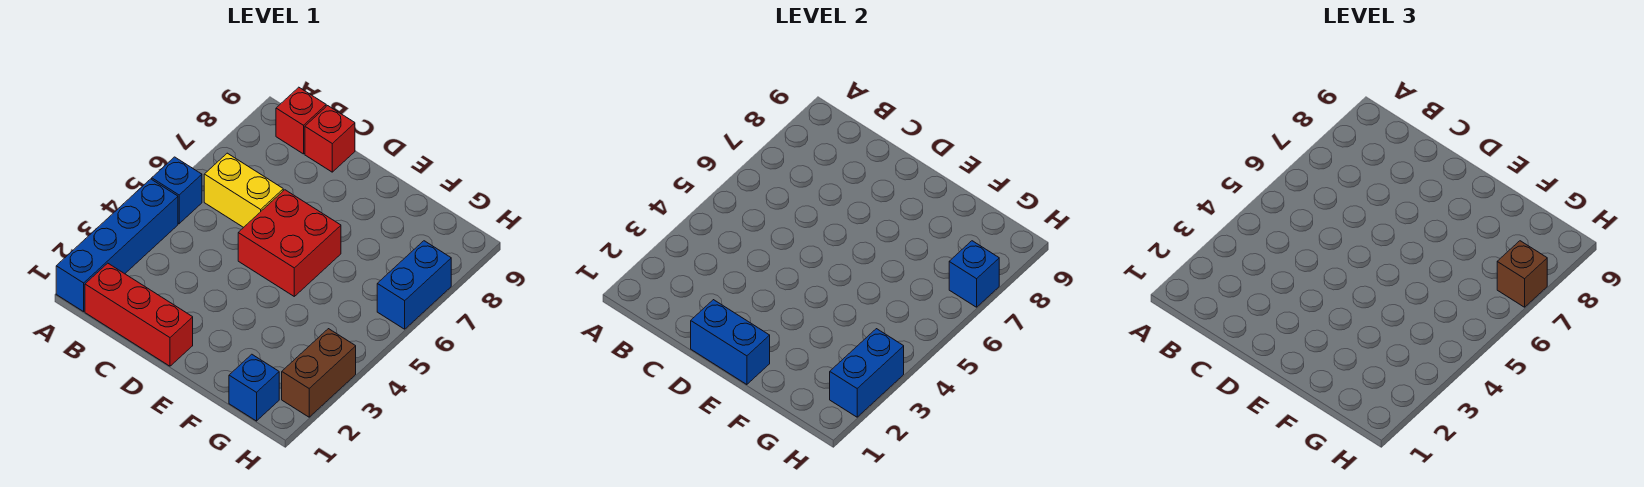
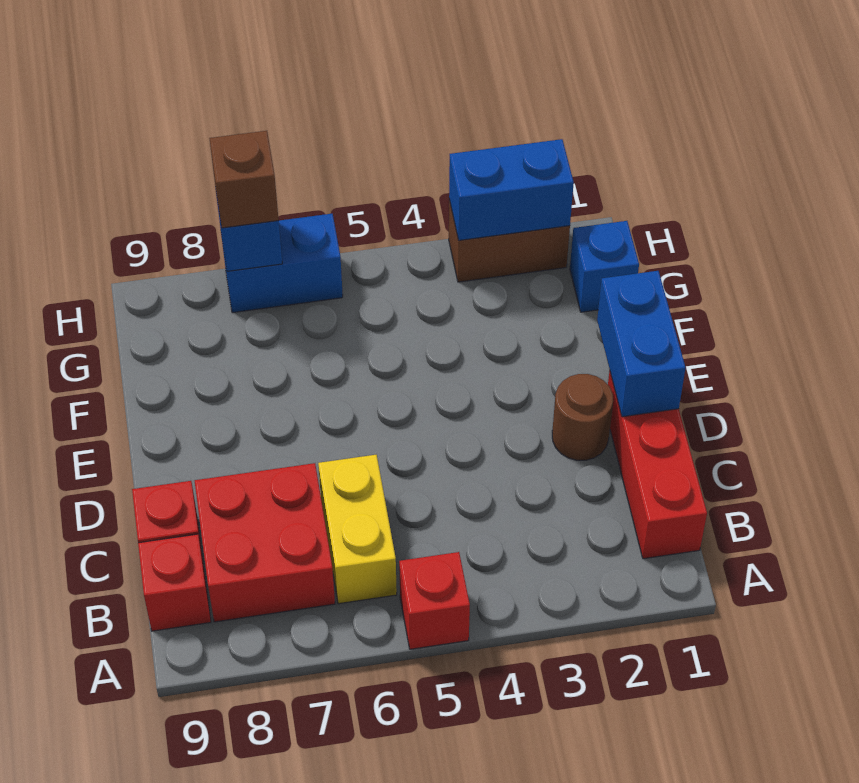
blue brick A1:A4 level 1 -> none
blue brick A5 level 1 -> red brick A5 level 1
none -> brown round brick D2 level 1
red brick D5:E6 level 1 -> red brick B7:C8 level 1

